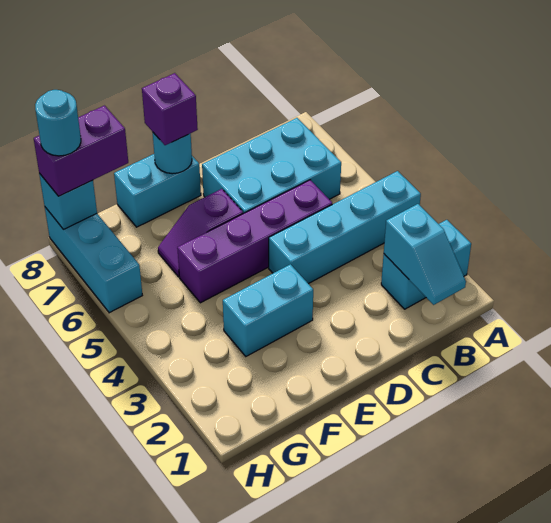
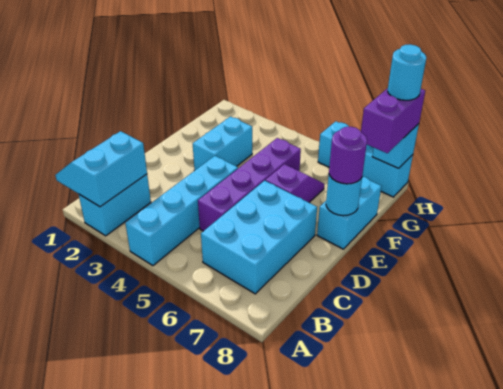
cyan slope B1:B2 level 2 top 2 -> cyan slope A1:B2 level 2 top 2
purple brick E8 level 3 -> purple round brick E8 level 3

